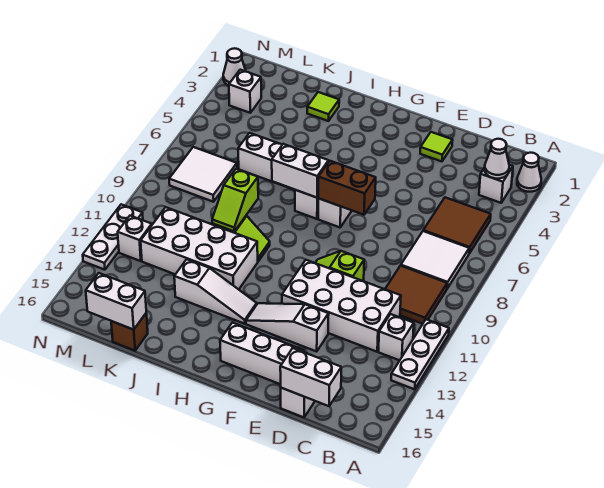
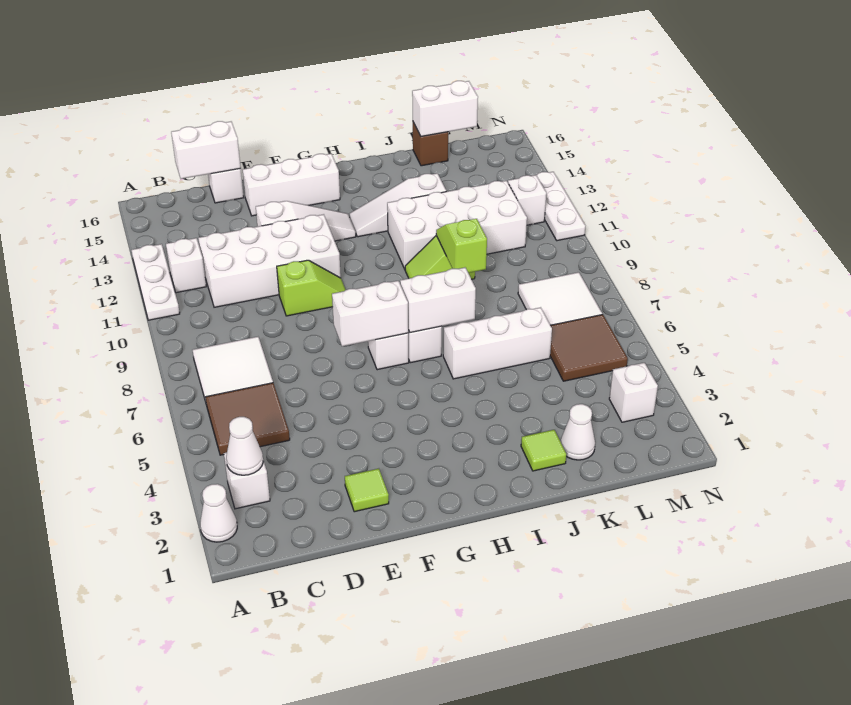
brown tile B9:C10 level 1 -> brown tile L5:M6 level 1
brown brick F7:G7 level 2 -> white brick F7:G7 level 2
white cone N2 level 1 -> white cone K2 level 1

